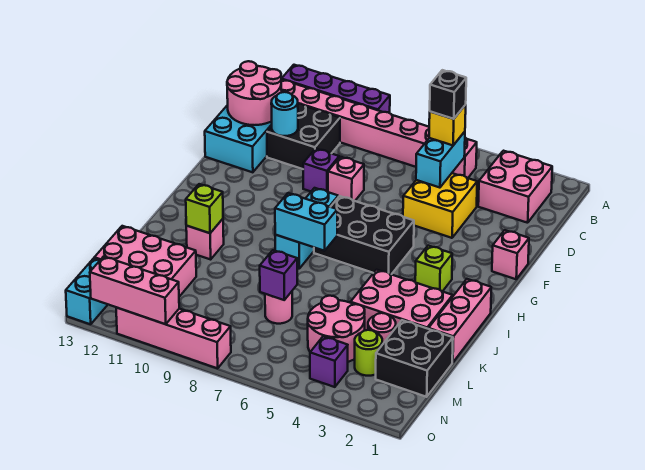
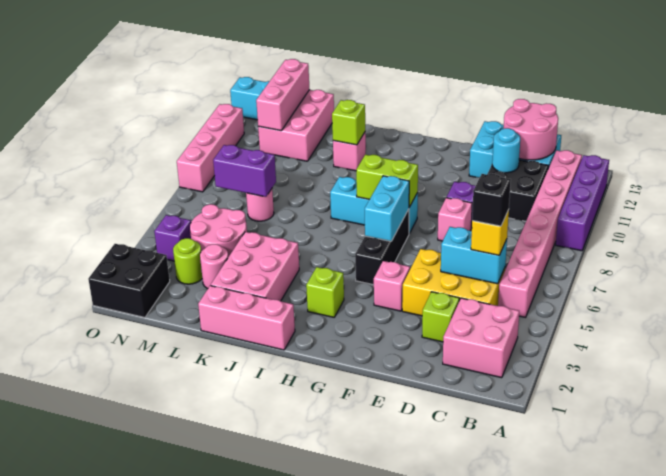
none -> lime brick D3 level 1
yellow brick D4:E5 level 1 -> yellow brick C4:E5 level 1
pink brick F1 level 1 -> pink brick F4 level 1
black brick G5:H7 level 1 -> black brick G5:G7 level 1
none -> lime brick G8:H8 level 2
cyan brick I7:I8 level 2 -> cyan brick G6:G7 level 2
black brick L1:M2 level 1 -> black brick N1:O2 level 1
purple brick L7 level 2 -> purple brick L7:M7 level 2
pink brick O10:O12 level 2 -> pink brick M11:M13 level 2

